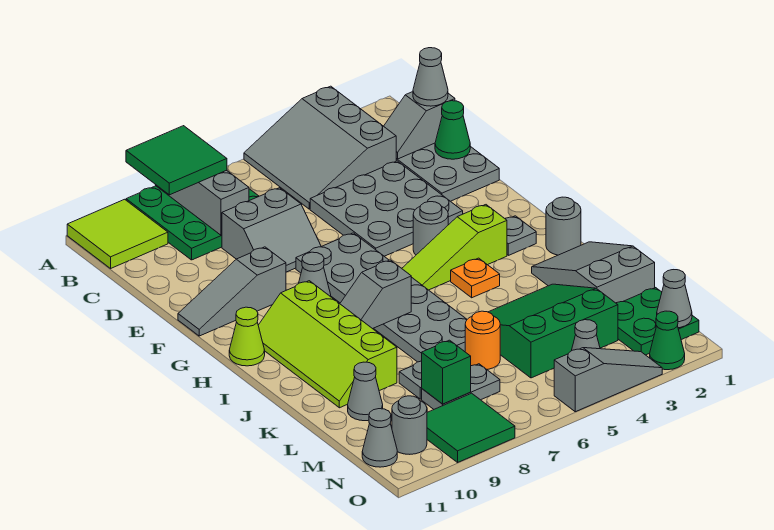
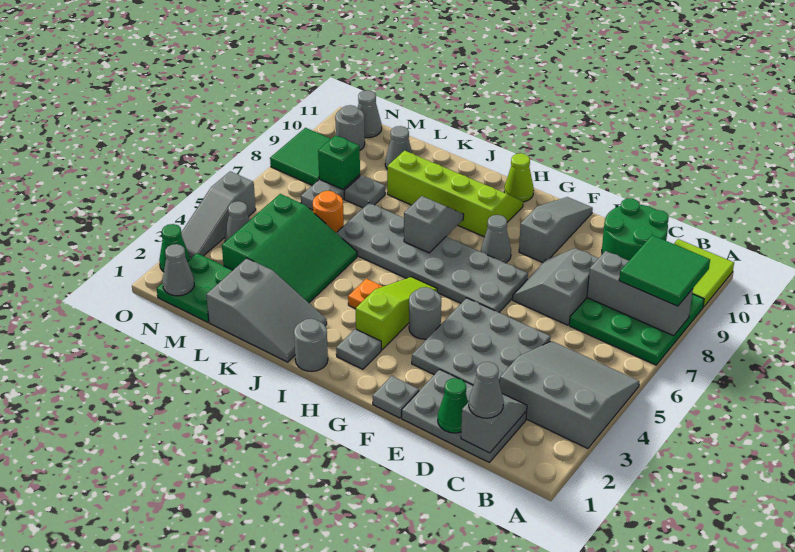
none -> green round brick C10:D11 level 1
none -> grey plate F1 level 1

